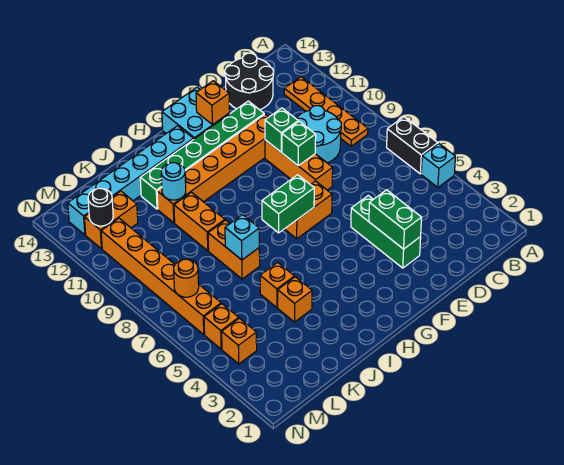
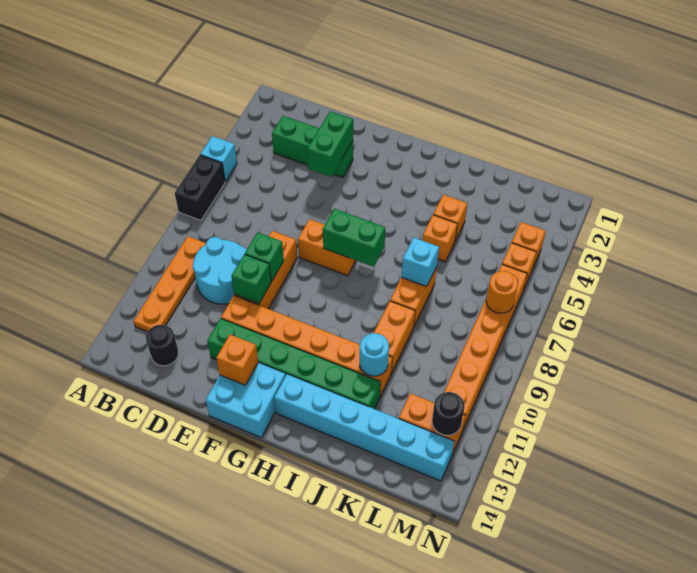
black round brick C13:D14 level 1 -> black round brick C13 level 1
green brick E3:E5 level 1 -> green brick C3:E3 level 1

